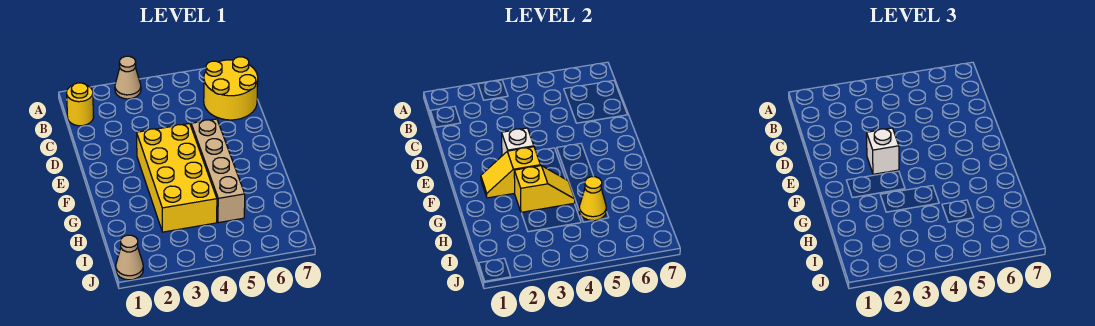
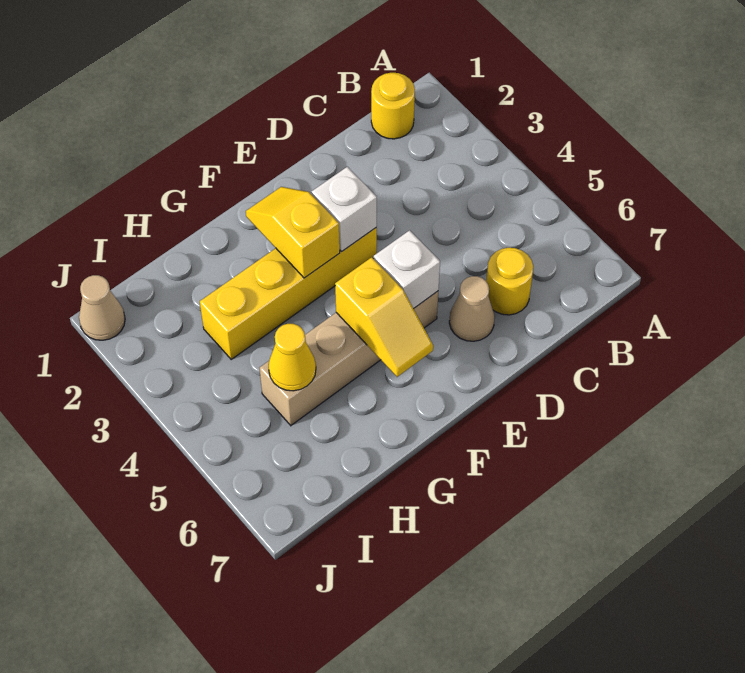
tan cone A3 level 1 -> tan cone D6 level 1
yellow round brick B6:C7 level 1 -> yellow round brick C6 level 1
yellow brick E3:H4 level 1 -> yellow brick E3:H3 level 1
white brick E3 level 3 -> white brick E5 level 2
yellow slope G3:G4 level 2 top 3 -> yellow slope F5:F6 level 2 top 5

